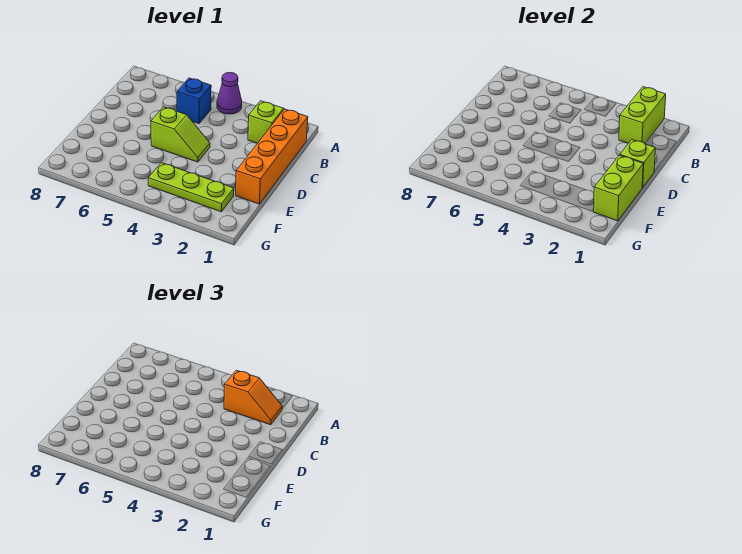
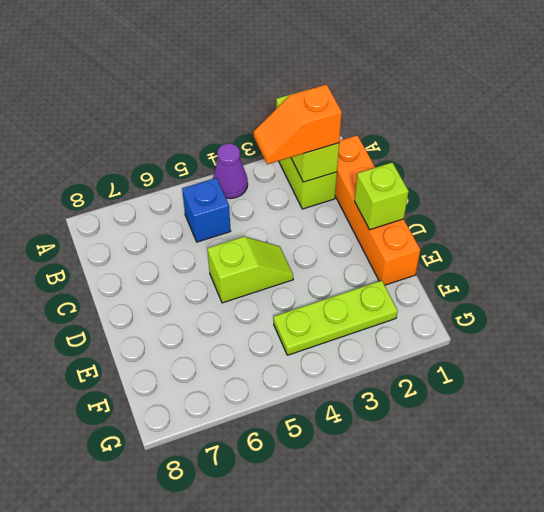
orange slope B2:B3 level 3 top 3 -> orange slope B2:B3 level 3 top 2
lime brick E1:F1 level 2 -> none

